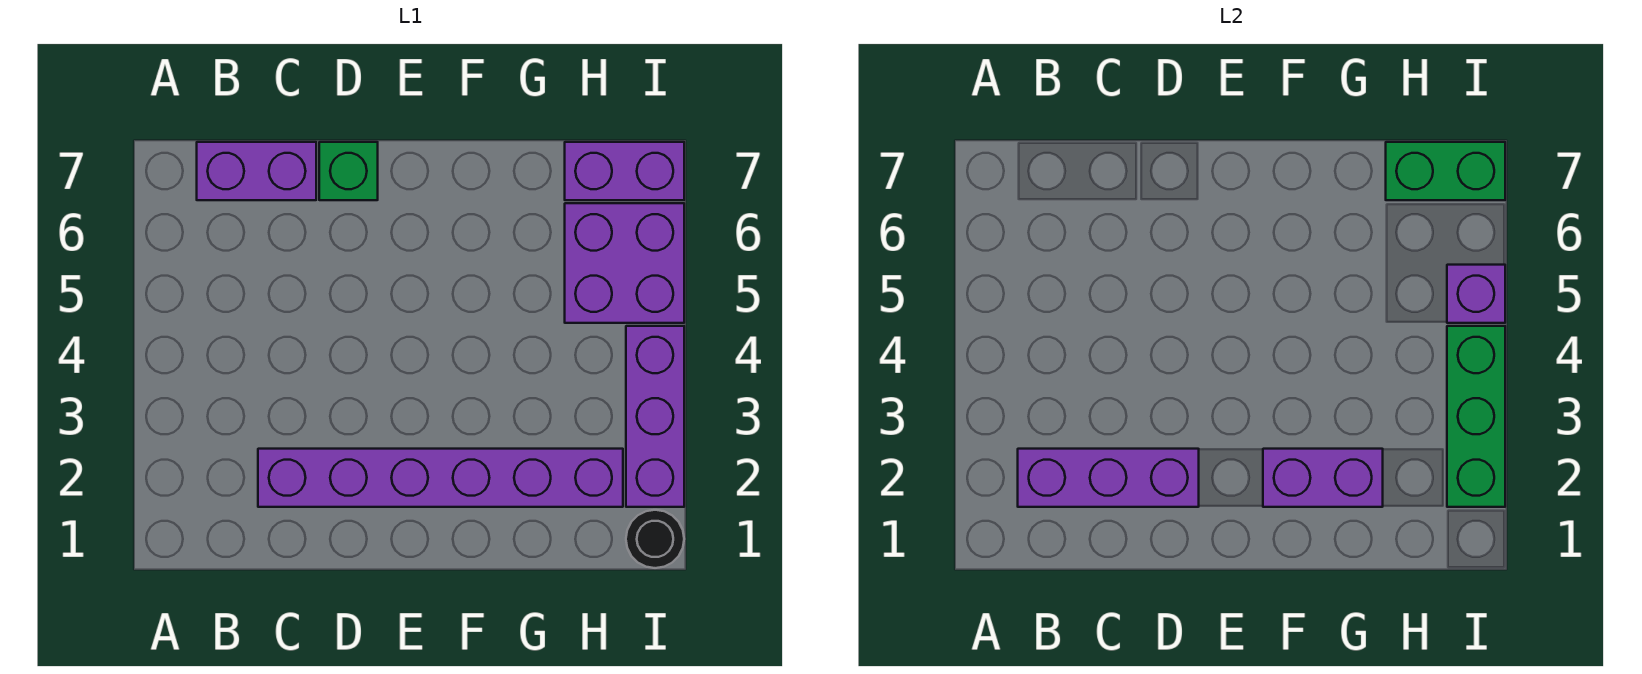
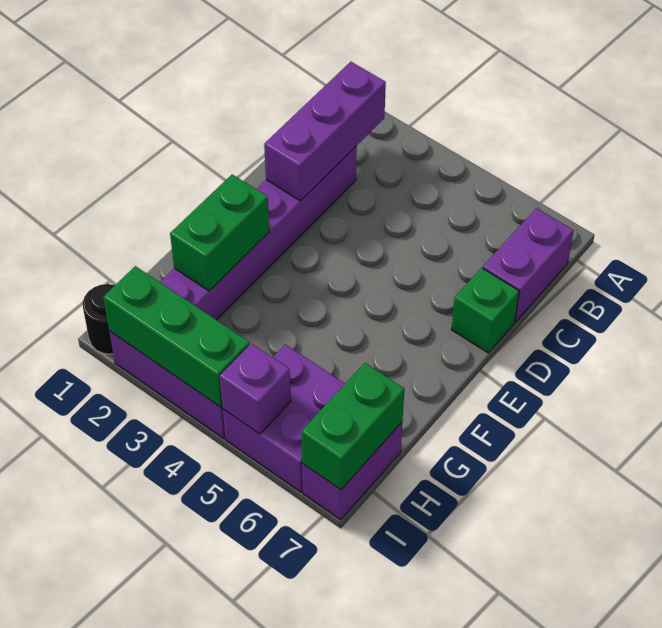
purple brick F2:G2 level 2 -> green brick F2:G2 level 2

